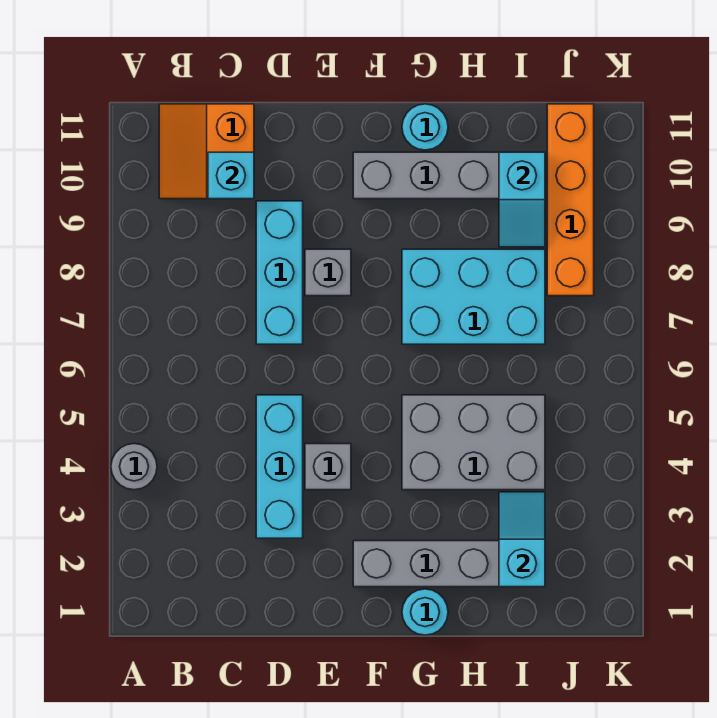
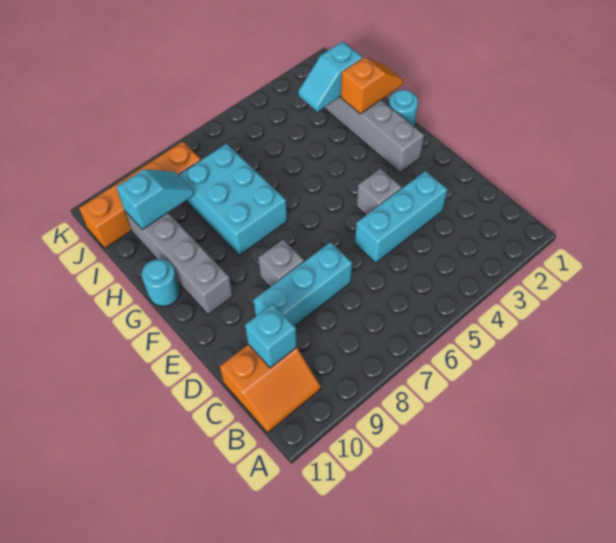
grey round brick A4 level 1 -> none
grey brick G4:I5 level 1 -> none
none -> orange slope H1:H2 level 2 top 2

